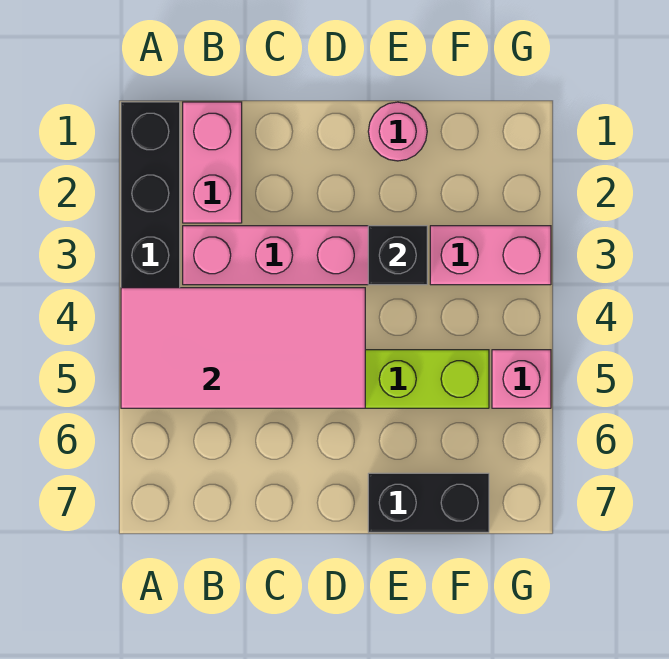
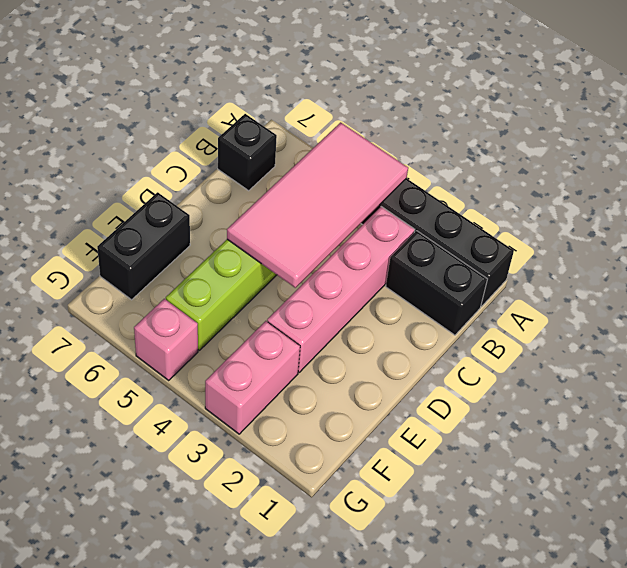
pink brick B1:B2 level 1 -> black brick B1:B2 level 1
pink round brick E1 level 1 -> none
black brick E3 level 2 -> black brick B7 level 1

